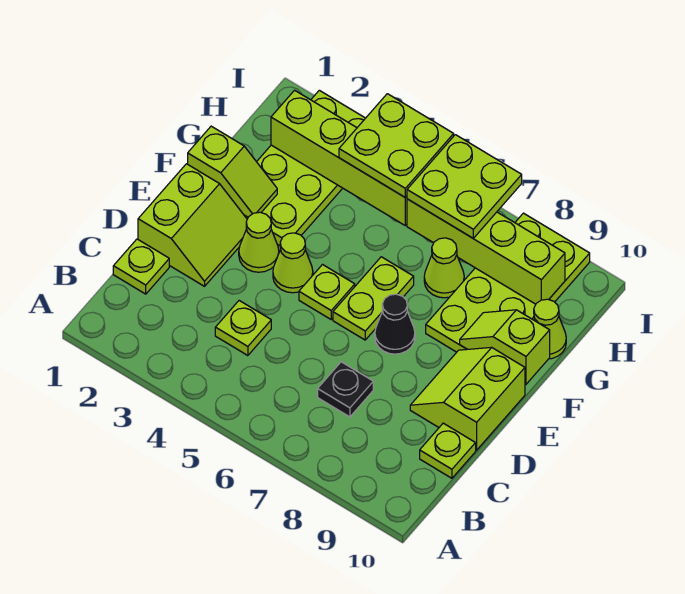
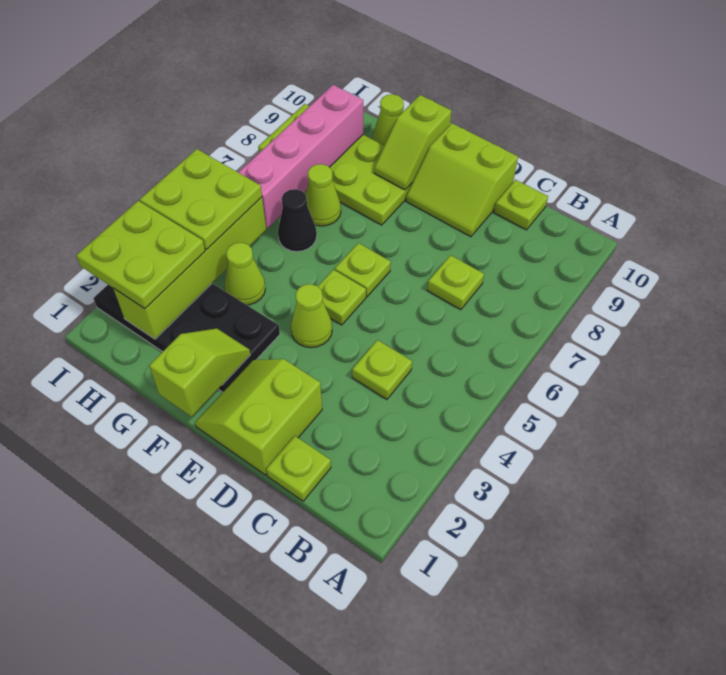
black plate C7 level 1 -> lime plate C7 level 1
lime slope D1:E2 level 1 top 1 -> lime slope D1:E2 level 1 top D
lime cone E3 level 1 -> lime cone G4 level 1
lime plate E6:F6 level 1 -> lime plate E6 level 1
black cone E7 level 1 -> black cone G6 level 1
lime plate F2:I3 level 1 -> black plate F2:I3 level 1
lime brick H6:H9 level 2 -> pink brick H6:H9 level 2
lime plate H6:I7 level 3 -> lime plate H2:I3 level 3

